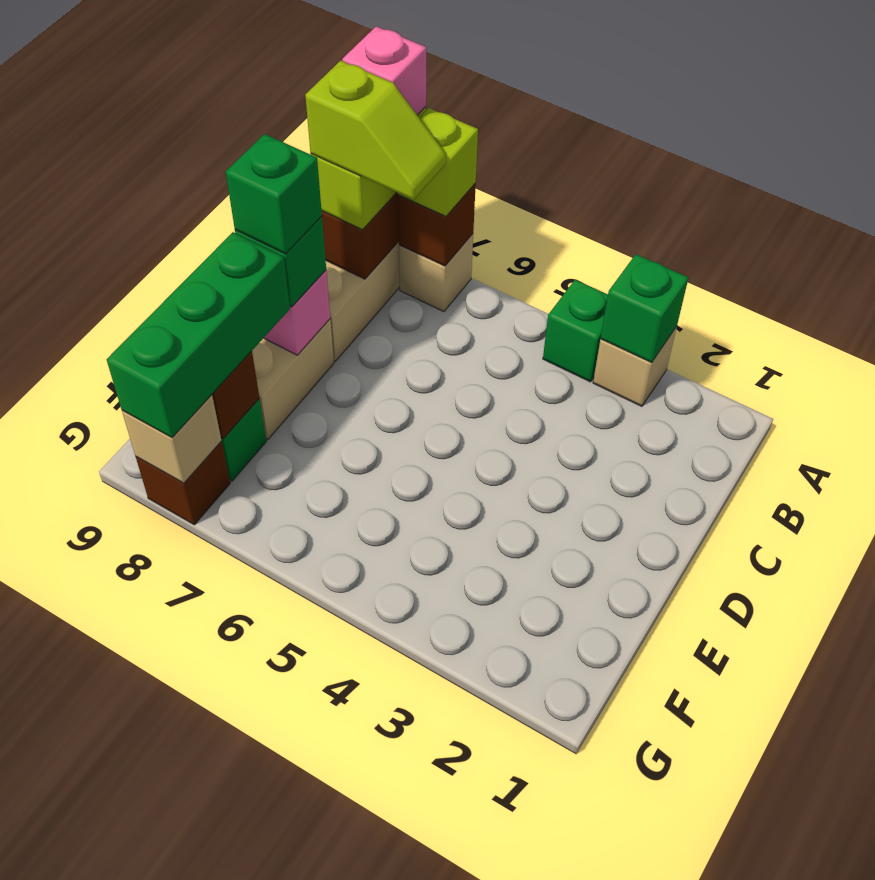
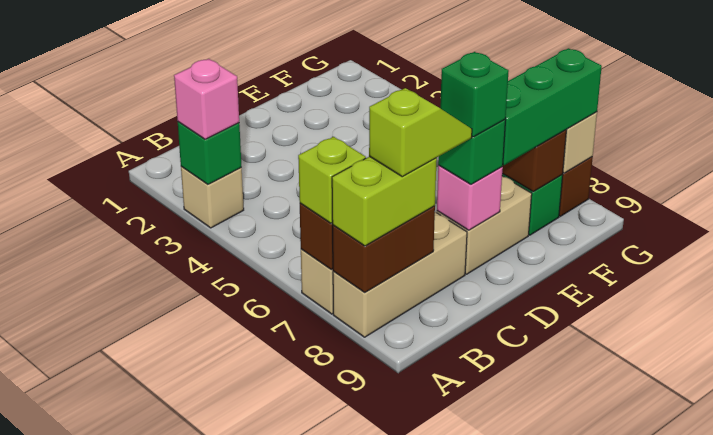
green brick A4 level 1 -> none
pink brick A8 level 4 -> pink brick A3 level 3
lime slope B7:B8 level 4 top 8 -> lime slope B8:C8 level 4 top B

